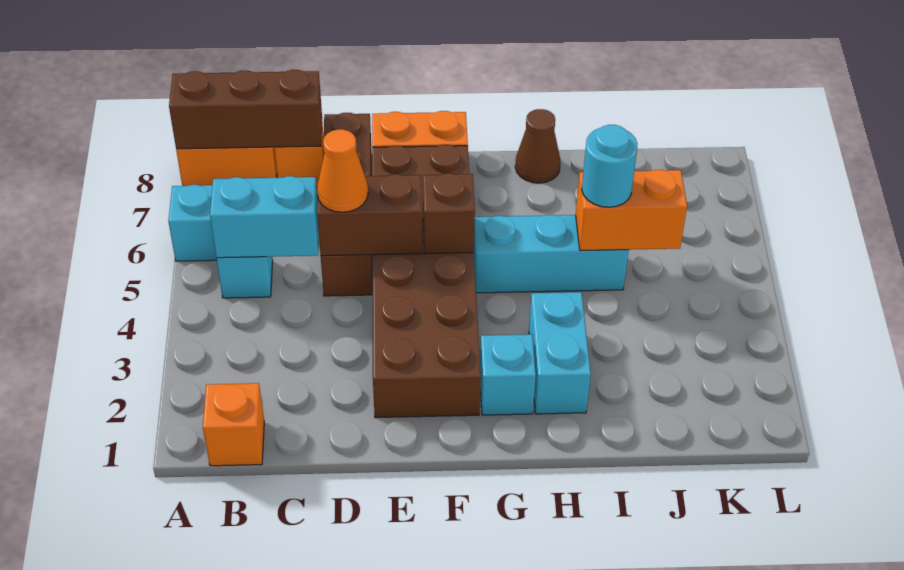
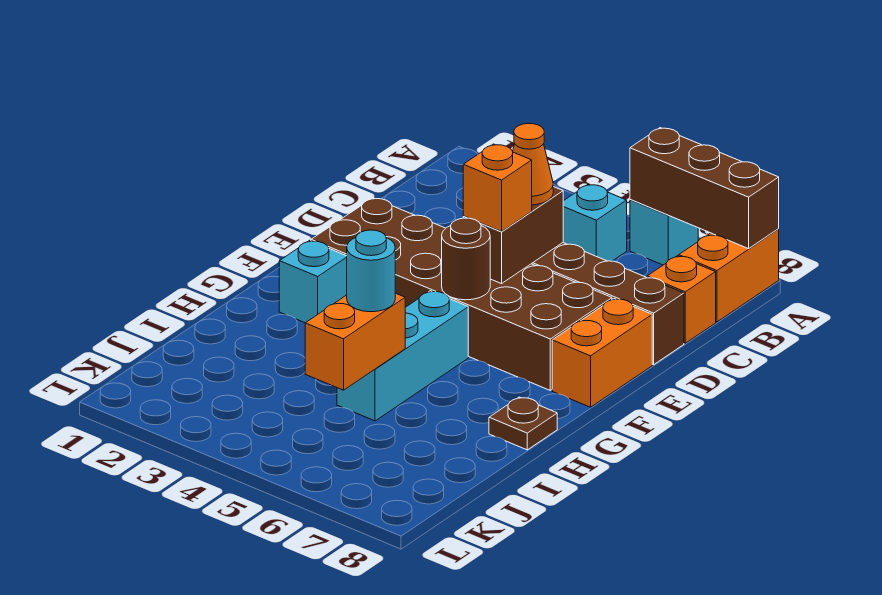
brown brick A8:C8 level 2 -> brown brick A6:A8 level 2
orange brick B1 level 1 -> orange brick E5 level 3
cyan brick B5:C5 level 2 -> none
brown brick F5 level 2 -> brown round brick F5 level 2
cyan brick H2:H3 level 1 -> none
brown cone H8 level 1 -> brown plate H8 level 1

